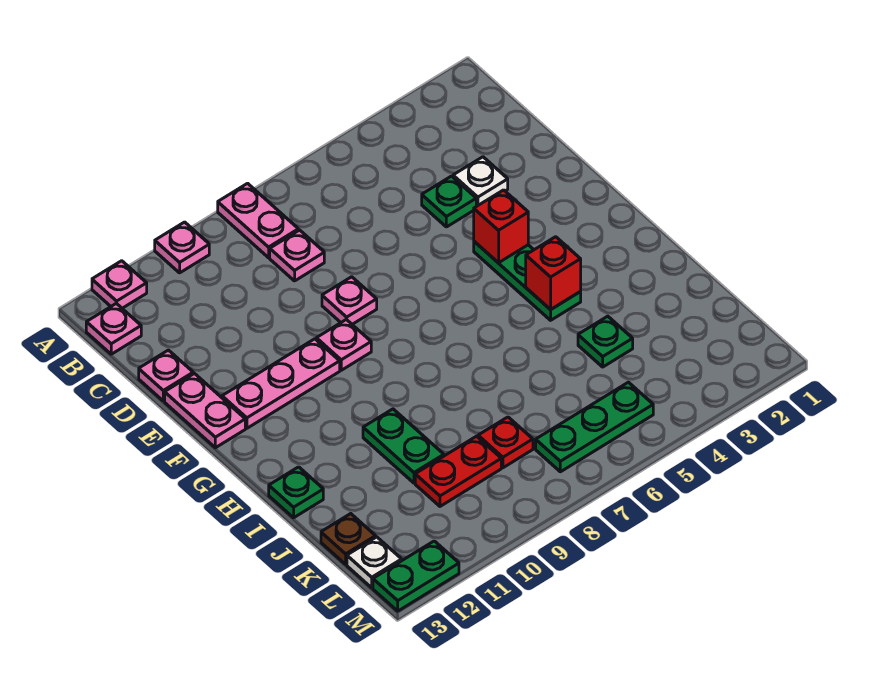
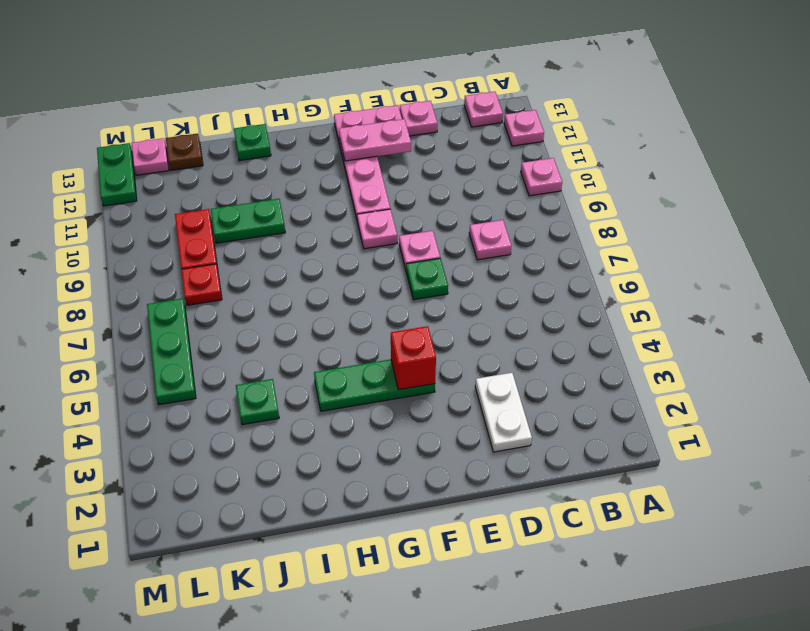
pink plate A8:B8 level 1 -> pink plate E12:F12 level 2
white plate D3 level 1 -> white plate D2:D3 level 1
green plate D4 level 1 -> green plate E7 level 1
red brick H4 level 2 -> none
white plate L13 level 1 -> pink plate L13 level 1

